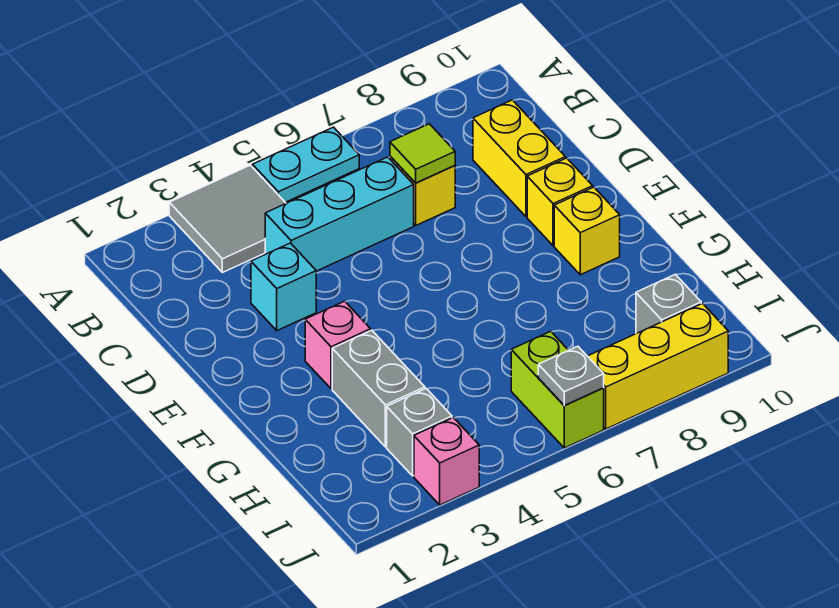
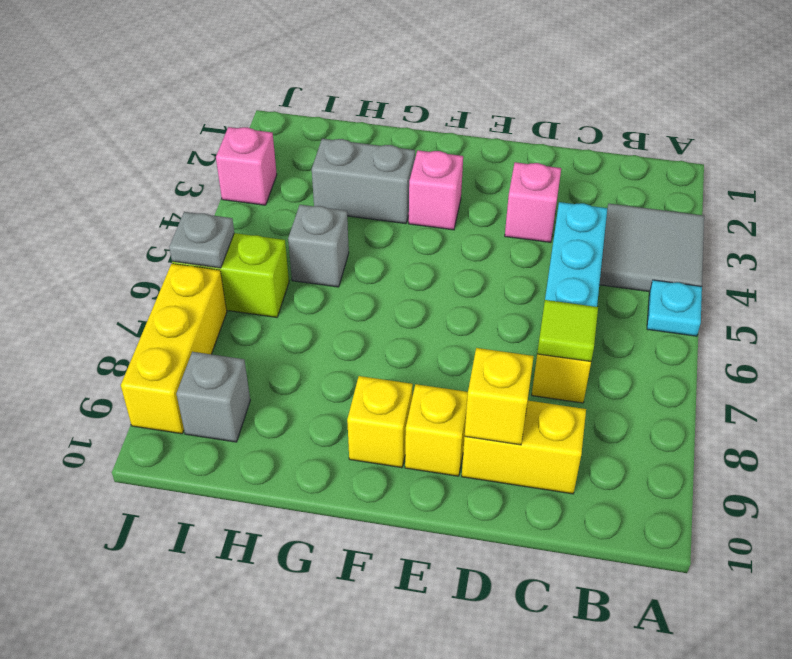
cyan plate A5:A6 level 1 -> cyan plate A5 level 1
cyan brick D3 level 1 -> pink brick D3 level 1
none -> yellow brick D9 level 2
grey brick I3 level 1 -> grey brick H5 level 1

